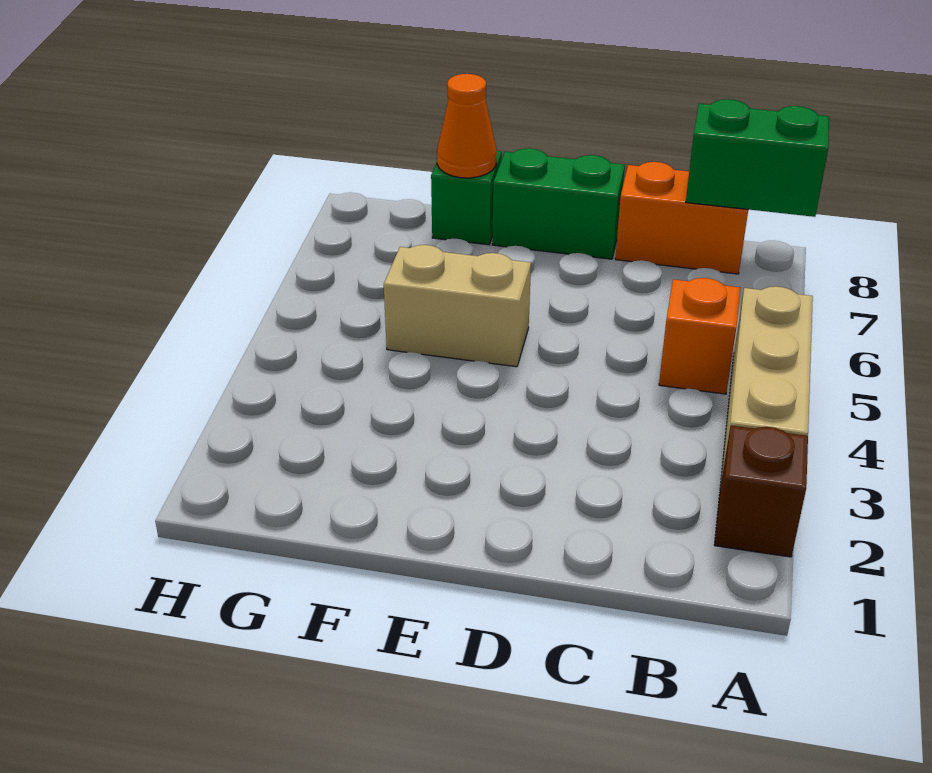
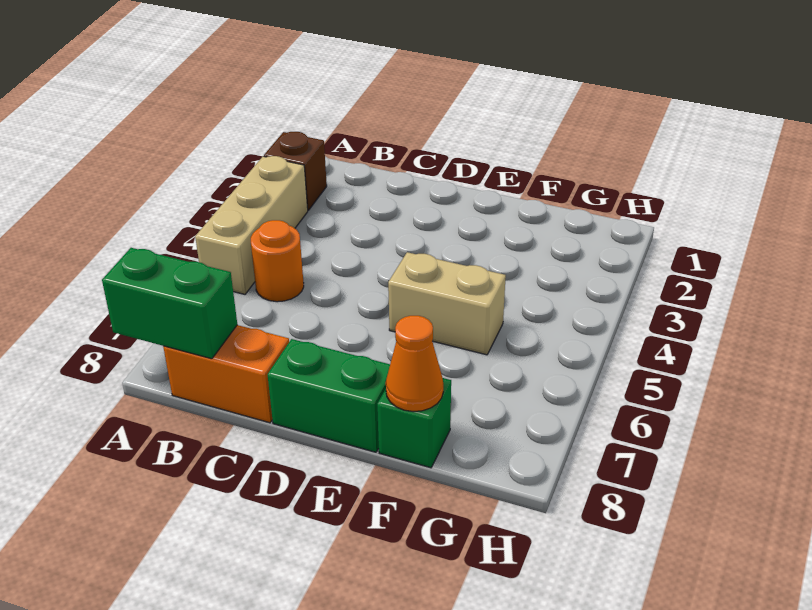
orange brick B5 level 1 -> orange round brick B5 level 1

